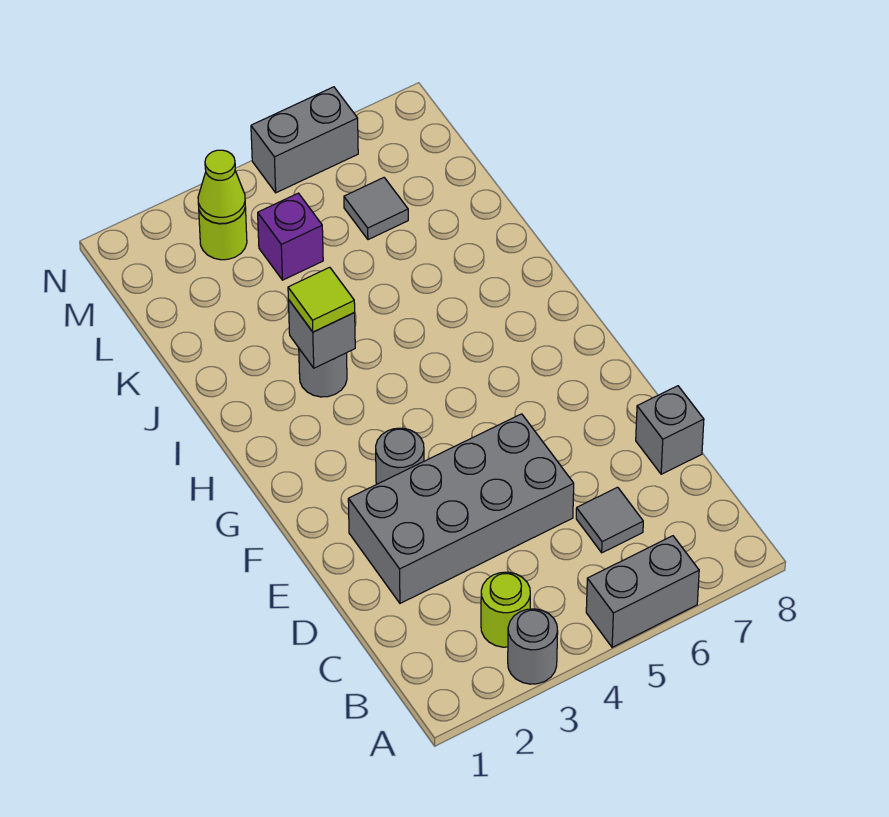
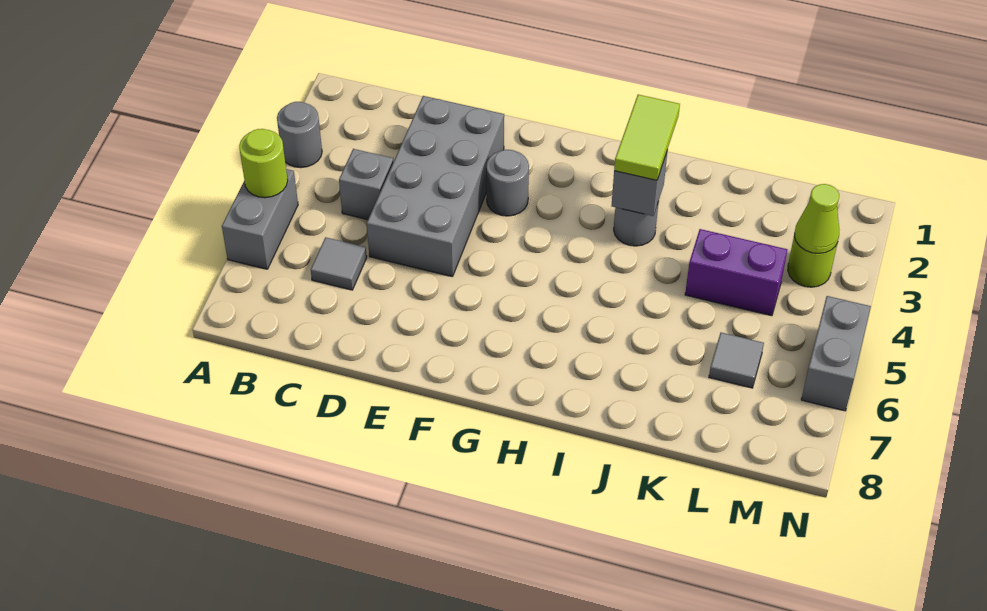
lime round brick B3 level 1 -> lime round brick A5 level 2
grey brick D8 level 1 -> grey brick C4 level 1
lime tile I3 level 3 -> lime tile I2:I3 level 3
purple brick L4 level 1 -> purple brick K4:L4 level 1

